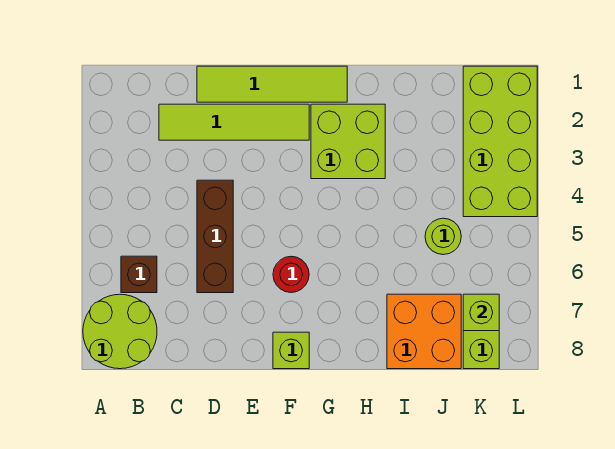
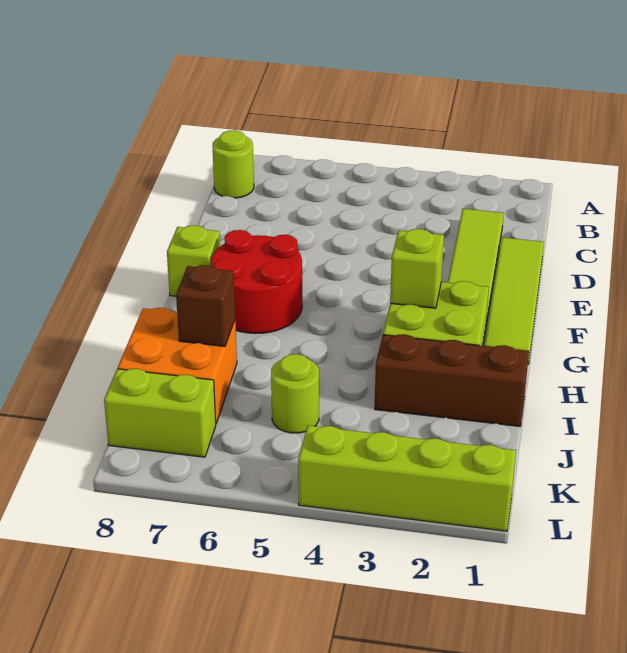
lime round brick A7:B8 level 1 -> lime round brick B8 level 1
brown brick B6 level 1 -> brown brick I7 level 2
brown brick D4:D6 level 1 -> brown brick I1:I3 level 1
red round brick F6 level 1 -> red round brick F6:G7 level 1
lime brick K1:L4 level 1 -> lime brick L1:L4 level 1
lime brick K7 level 2 -> lime brick G3 level 2

